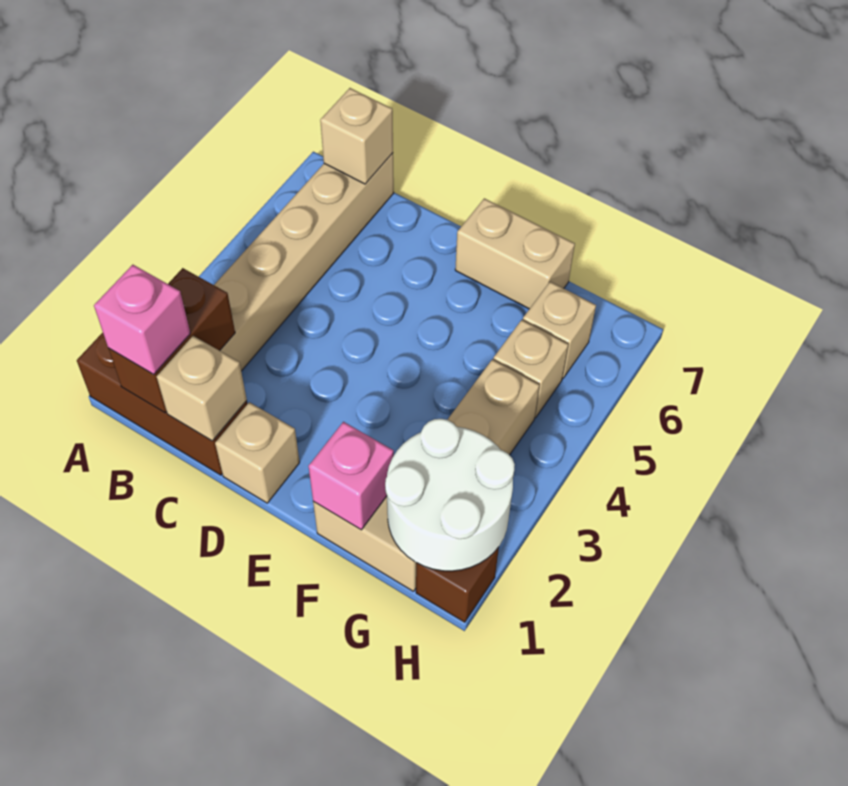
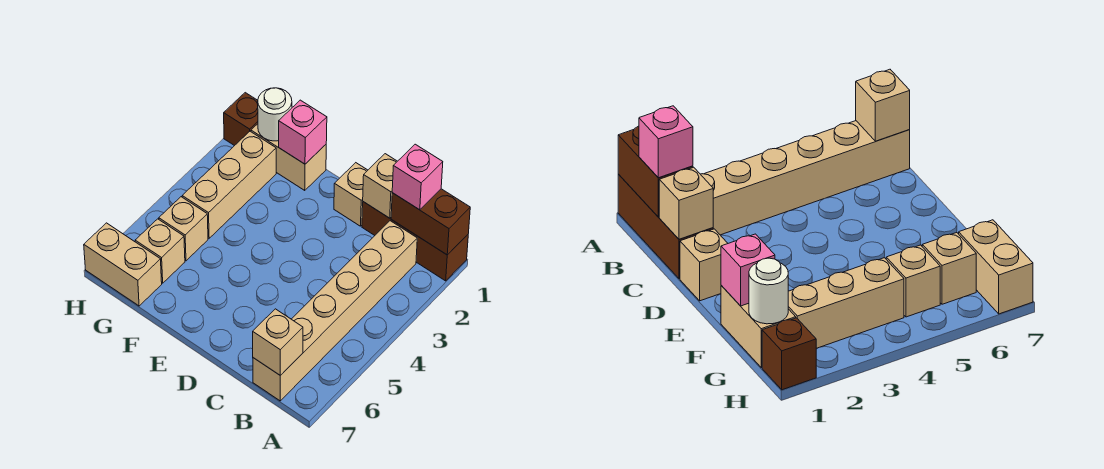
brown brick B1:B2 level 2 -> brown brick A1:B1 level 2
tan brick E7:F7 level 1 -> tan brick G7:H7 level 1
white round brick G1:H2 level 2 -> white round brick G1 level 2

